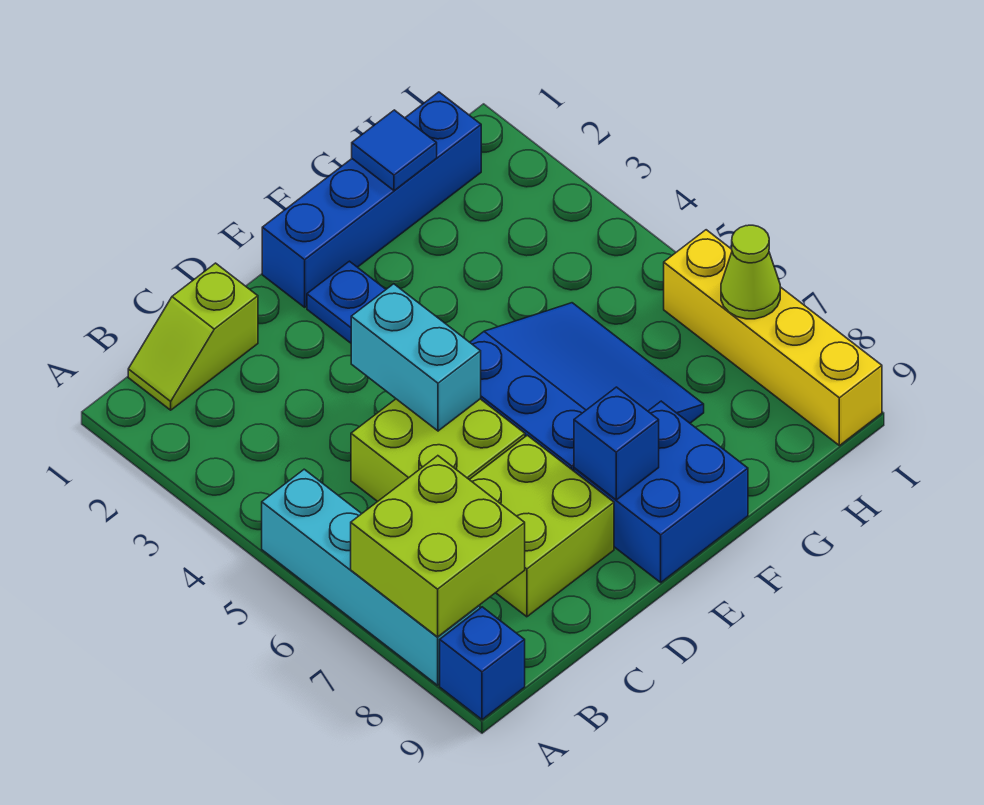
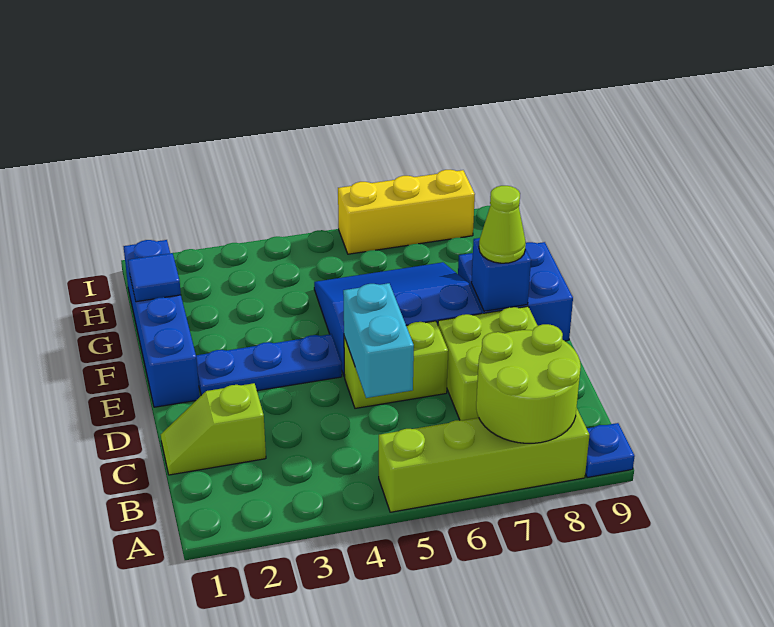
cyan brick A5:A8 level 1 -> lime brick A5:A8 level 1
lime brick A7:B8 level 2 -> lime round brick A7:B8 level 2
blue brick A9 level 1 -> blue plate A9 level 1
lime slope B1:C1 level 1 top C -> lime slope C1:C2 level 1 top 2
lime brick C5:D6 level 1 -> lime brick D5:D6 level 1
cyan brick D4:D5 level 2 -> cyan brick C5:D5 level 2
yellow brick I6:I9 level 1 -> yellow brick I6:I8 level 1
lime cone I7 level 2 -> lime cone E8 level 3

